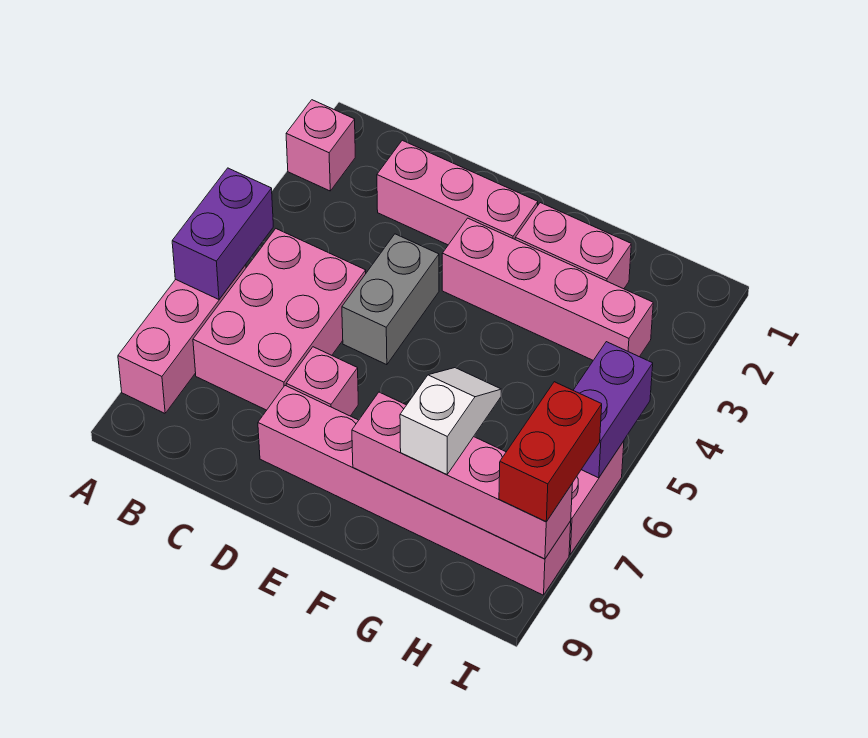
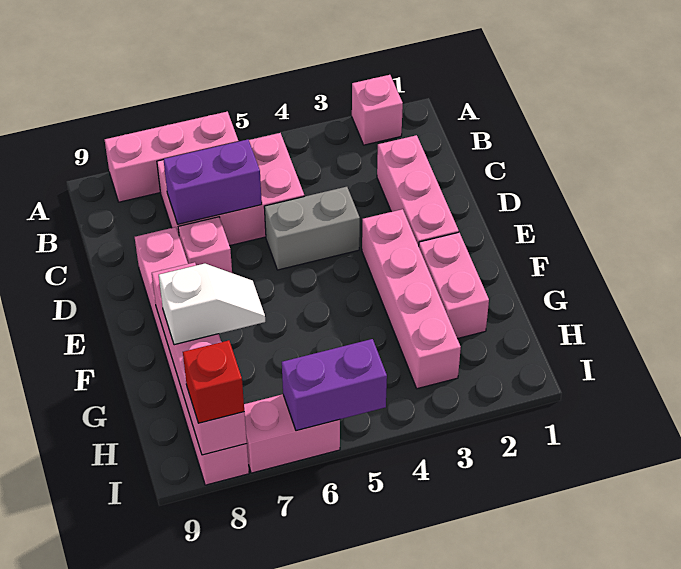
purple brick A5:A6 level 2 -> purple brick C6:C7 level 2
red brick I7:I8 level 3 -> red brick I8 level 3

